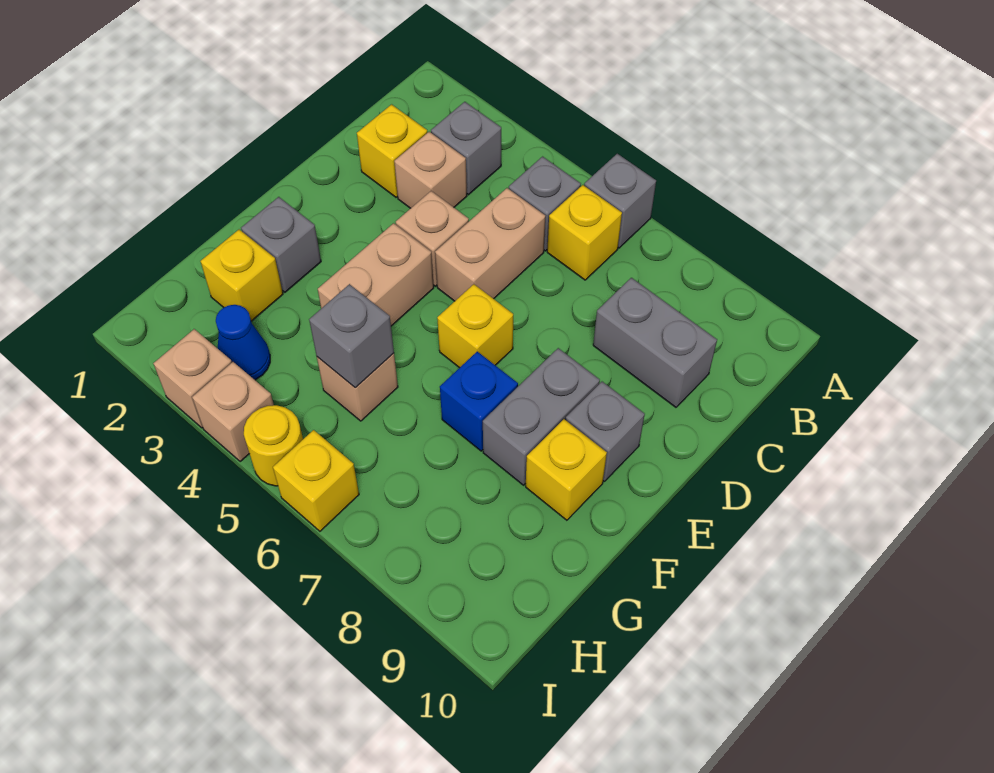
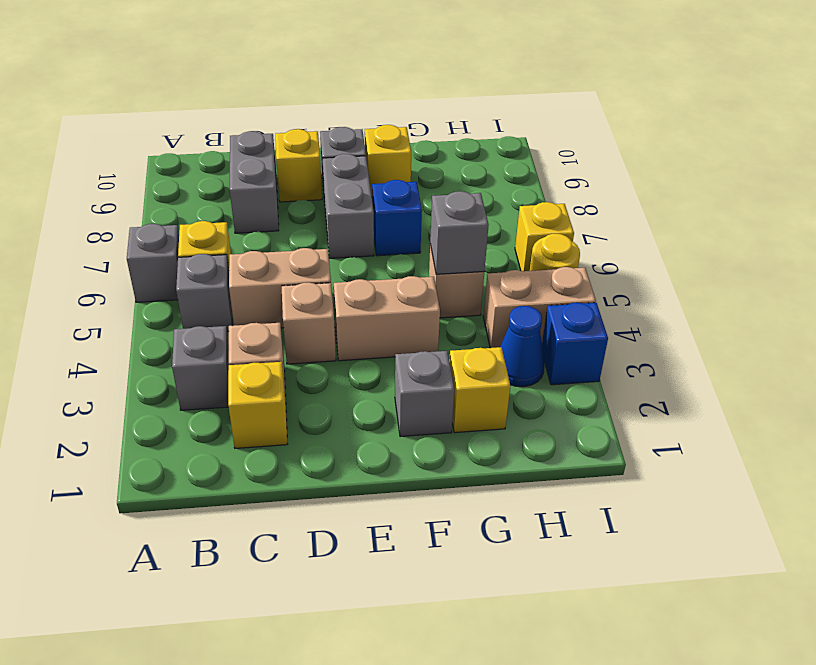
yellow brick E6 level 1 -> yellow brick D9 level 1
grey brick E8:F8 level 1 -> grey brick E7:E8 level 1
tan brick I3 level 1 -> blue brick I3 level 1
tan brick I4 level 1 -> tan brick H4:I4 level 1

